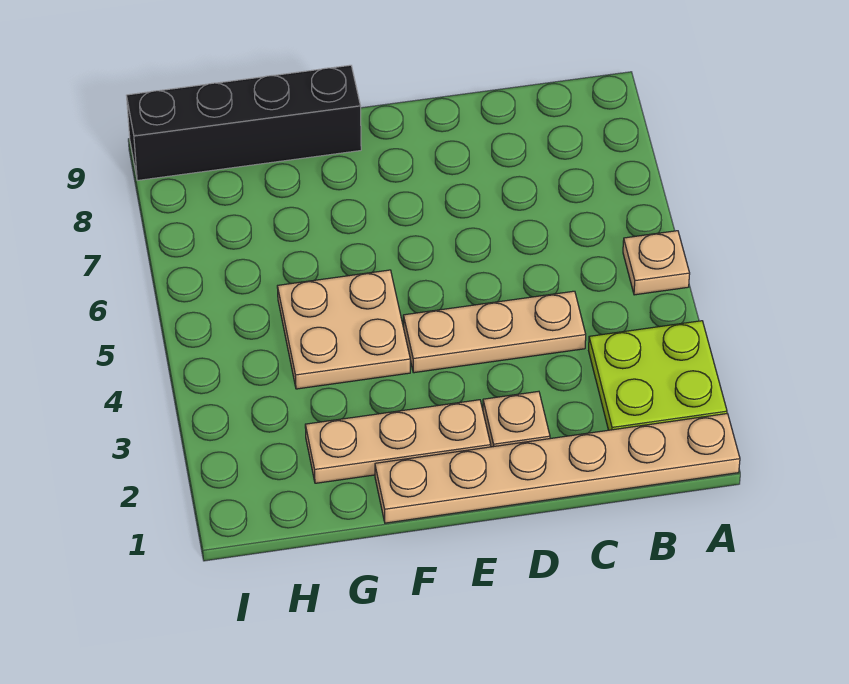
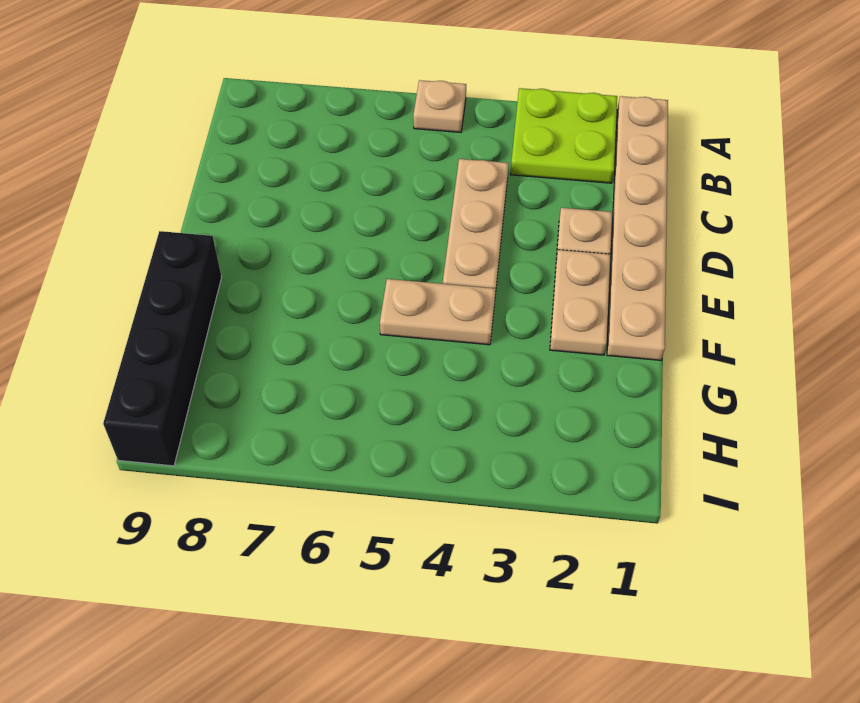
tan plate E2:G2 level 1 -> tan plate E2:F2 level 1
tan plate F4:G5 level 1 -> tan plate F4:F5 level 1

